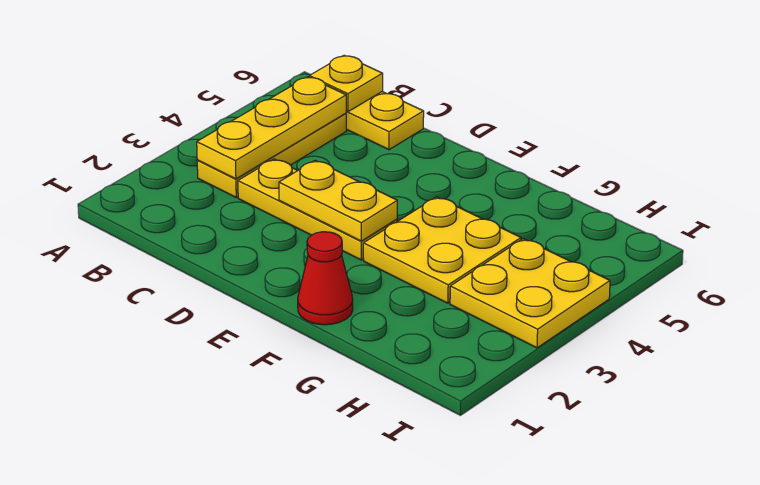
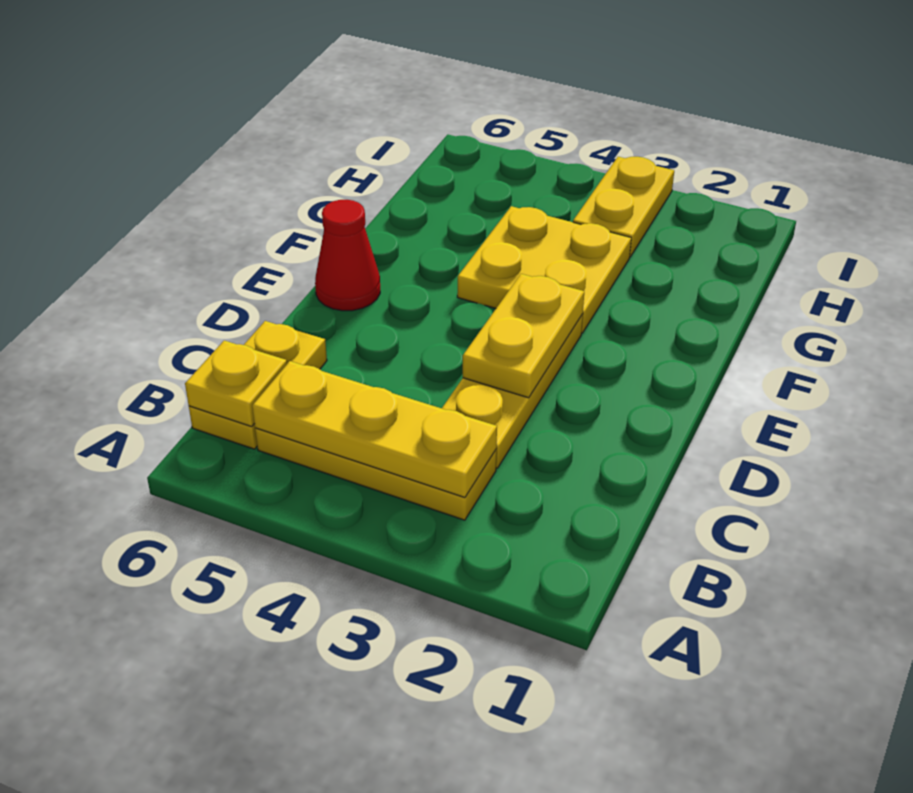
red cone F1 level 1 -> red cone E6 level 1
yellow plate H3:I4 level 1 -> yellow plate H3:I3 level 1

